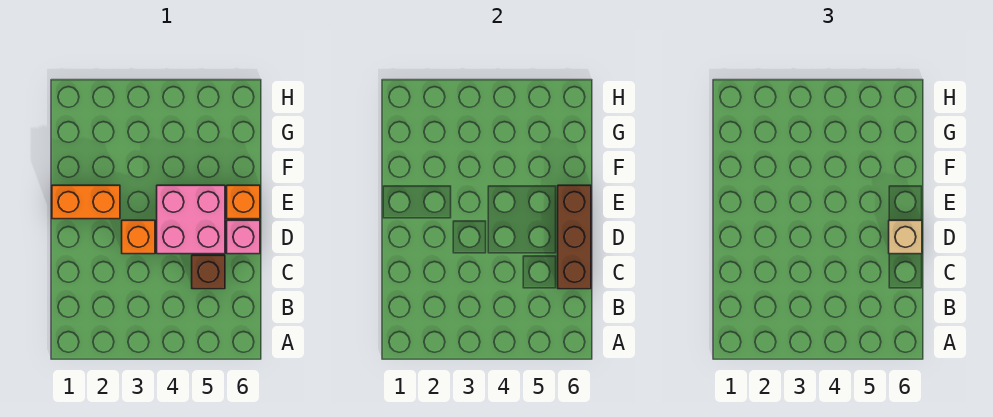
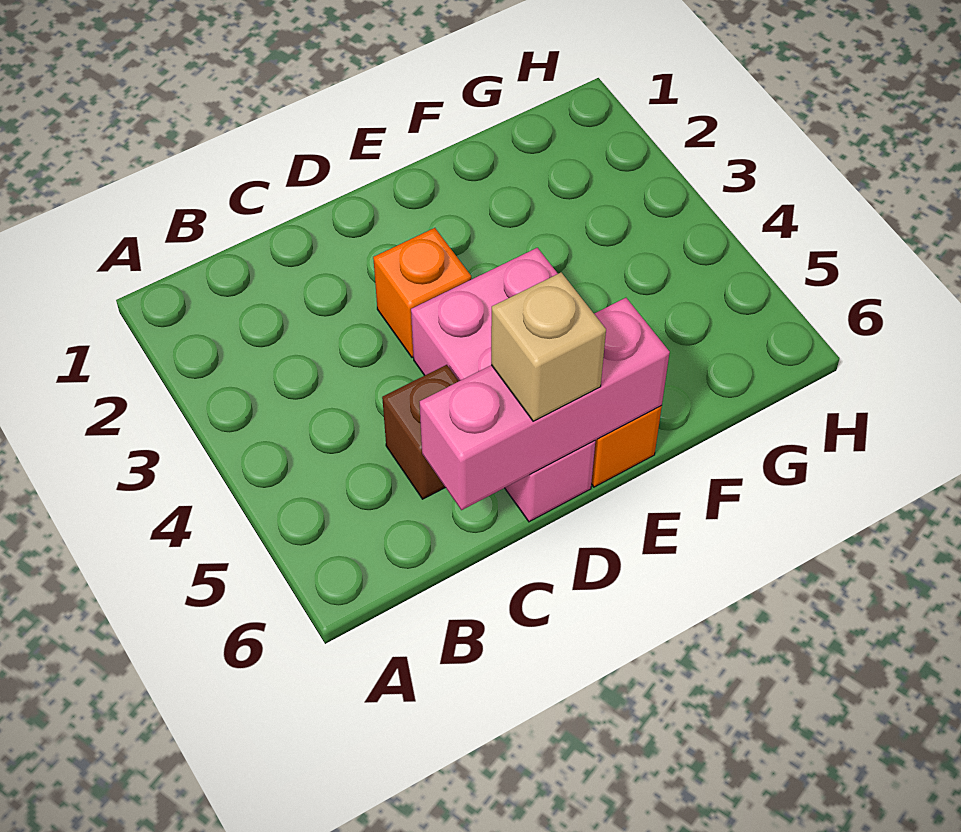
brown brick C6:E6 level 2 -> pink brick C6:E6 level 2
orange brick E1:E2 level 1 -> none

